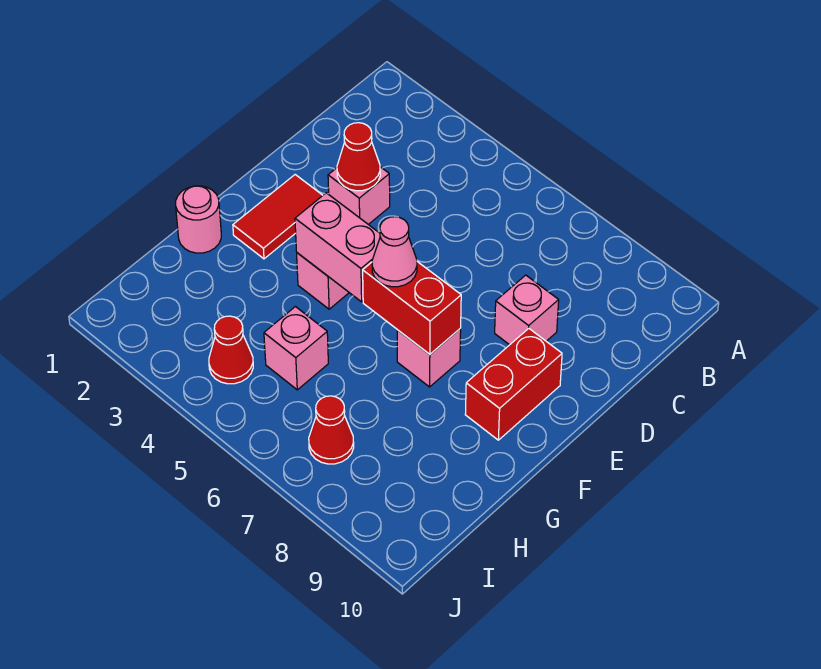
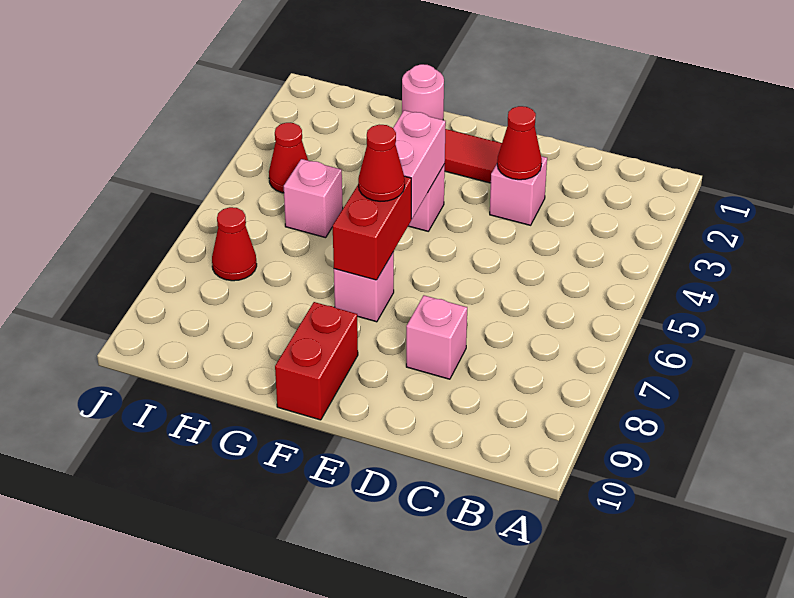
red brick E9:F9 level 1 -> red brick F9:F10 level 1
pink cone F6 level 3 -> red cone F6 level 3

